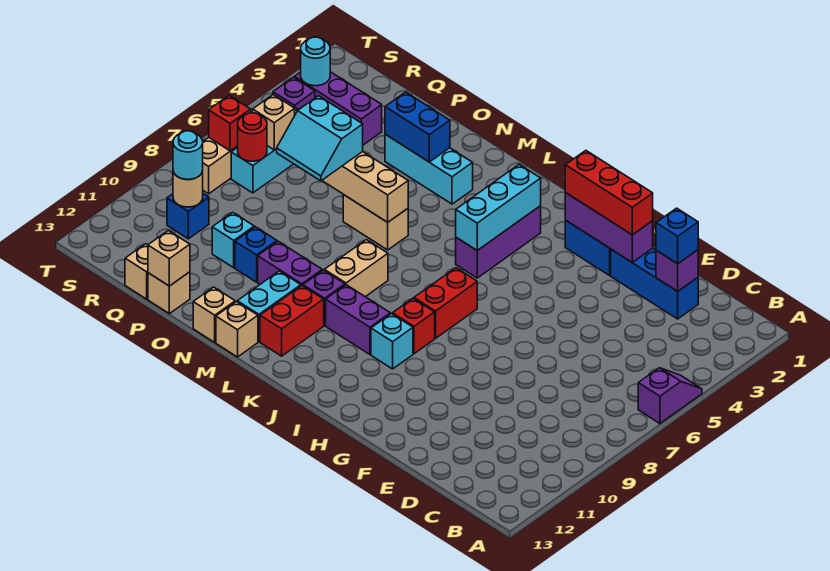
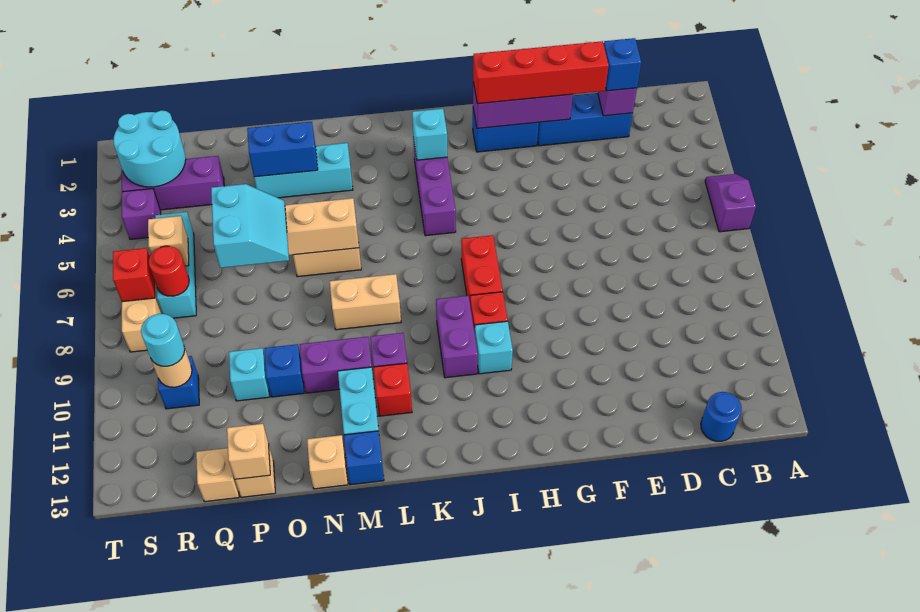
none -> blue round brick C13 level 1
red brick F2:H2 level 3 -> red brick E2:H2 level 3
cyan brick J3:J5 level 2 -> cyan brick J3 level 2
purple brick J10:K10 level 1 -> purple brick J9:J10 level 1
tan brick L8:L9 level 1 -> tan brick L8:M8 level 1
red brick L11:L12 level 1 -> red brick L11 level 1
tan brick M13 level 1 -> blue brick M13 level 1
cyan slope O6:P7 level 3 top 6 -> cyan slope O6:P7 level 3 top P
cyan round brick S3 level 2 -> cyan round brick R2:S3 level 2

